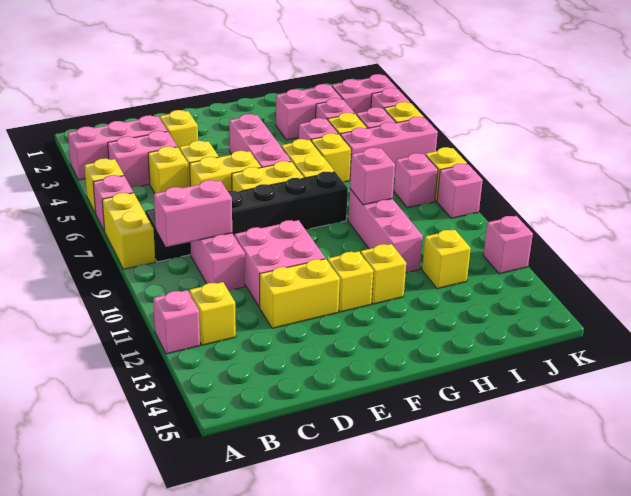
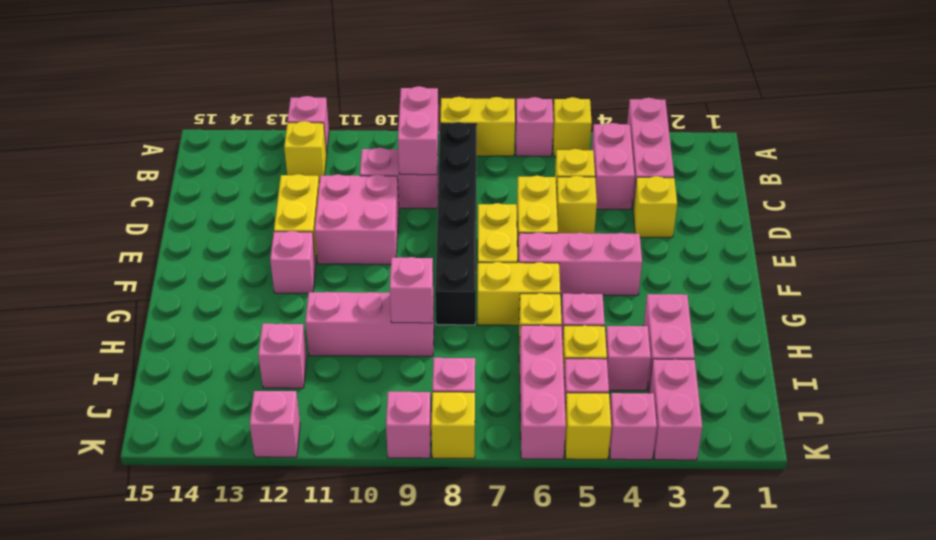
yellow brick F12 level 1 -> pink brick F12 level 1
yellow brick G12 level 1 -> none
yellow brick I12 level 1 -> pink brick I12 level 1

